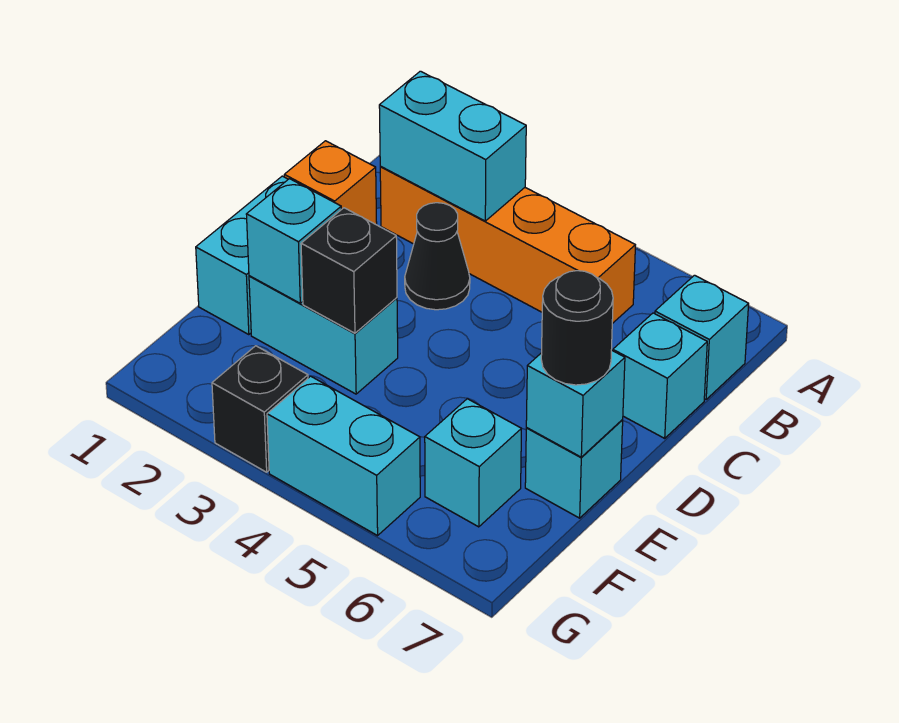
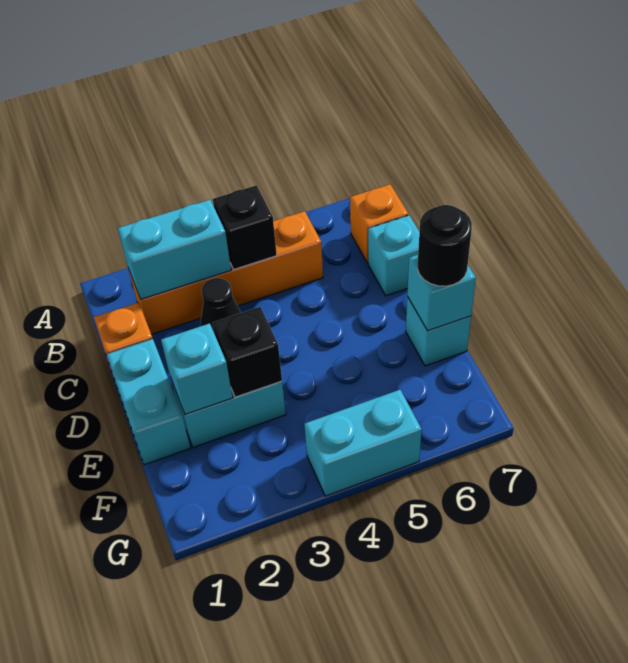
cyan brick B7 level 1 -> orange brick B7 level 1
cyan brick F6 level 1 -> none
black brick G3 level 1 -> black brick B4 level 2

